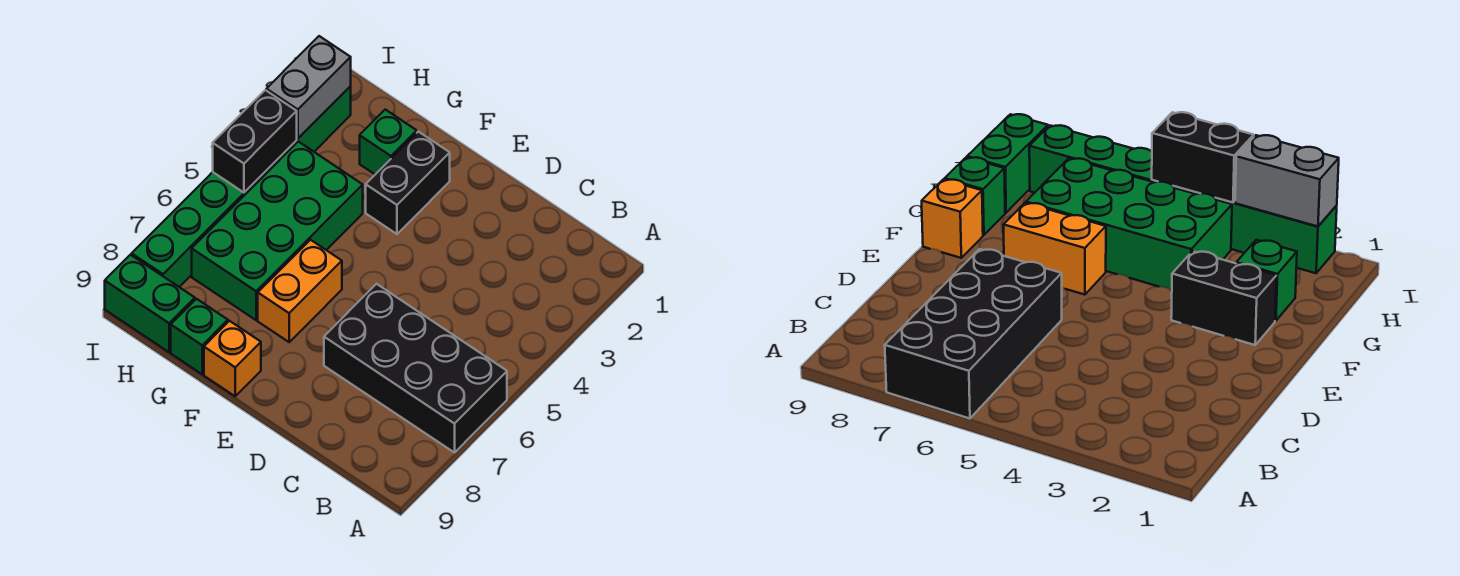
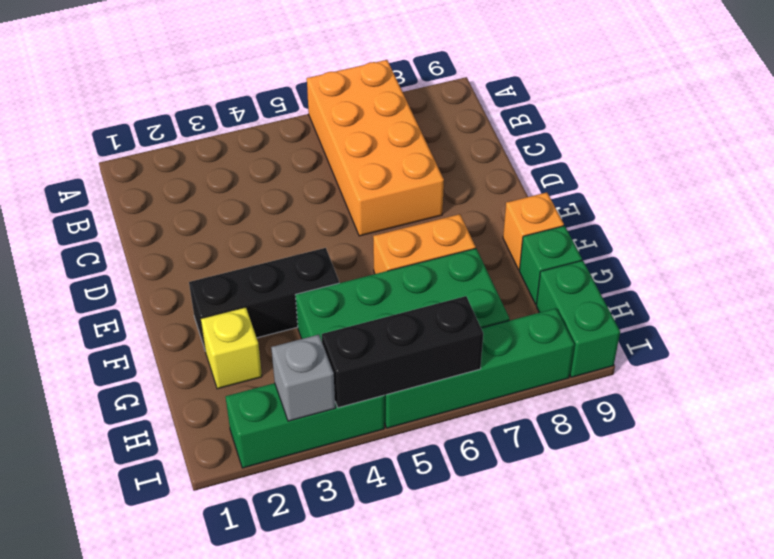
black brick A6:D7 level 1 -> orange brick A6:D7 level 1
black brick F2:F3 level 1 -> black brick F2:F4 level 1
green brick G2 level 1 -> yellow brick G2 level 1
grey brick I2:I3 level 2 -> grey brick I3 level 2
black brick I4:I5 level 2 -> black brick I4:I6 level 2

